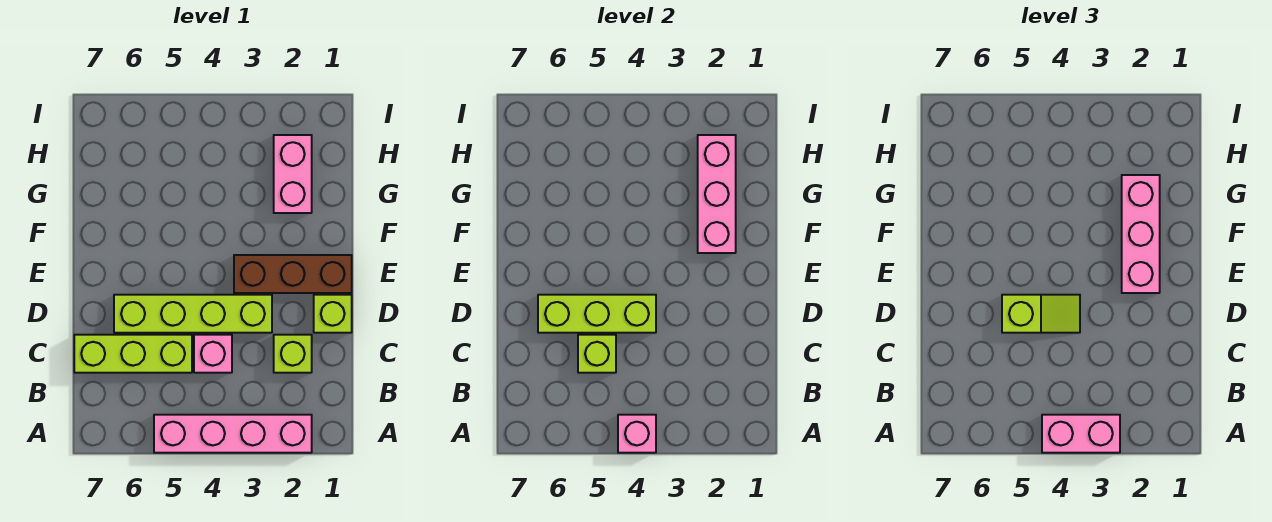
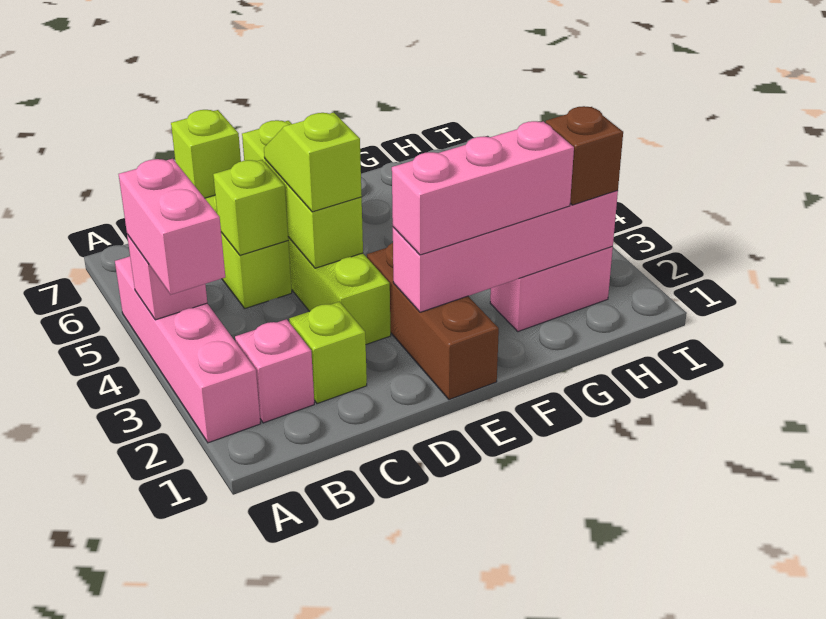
pink brick C4 level 1 -> pink brick B2 level 1
lime brick D1 level 1 -> lime brick C7 level 2
lime slope D4:D5 level 3 top 5 -> lime slope D4:D5 level 3 top 4
pink brick F2:H2 level 2 -> pink brick E2:H2 level 2
none -> brown brick H2 level 3

